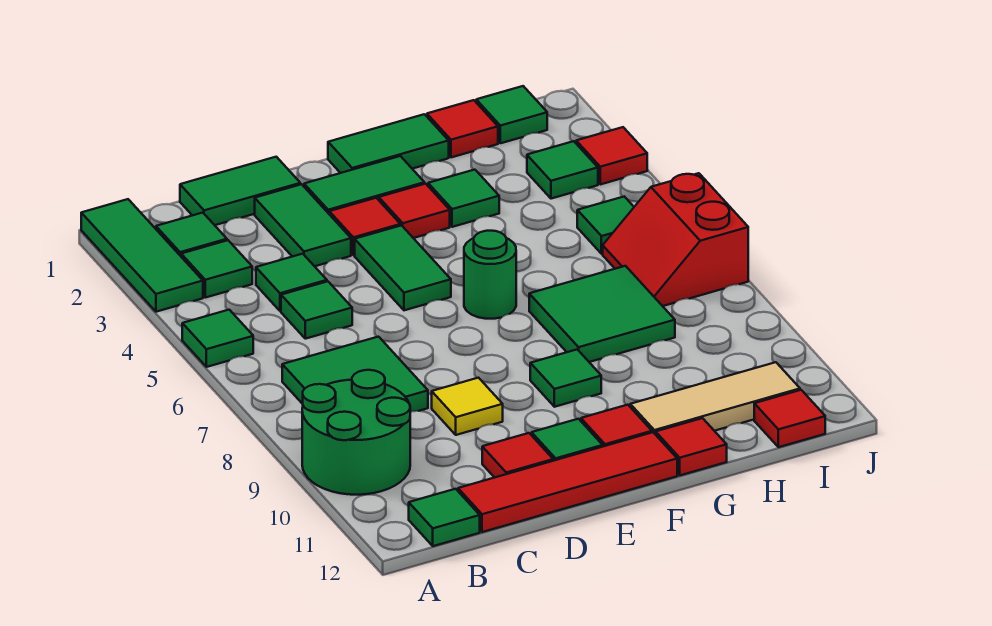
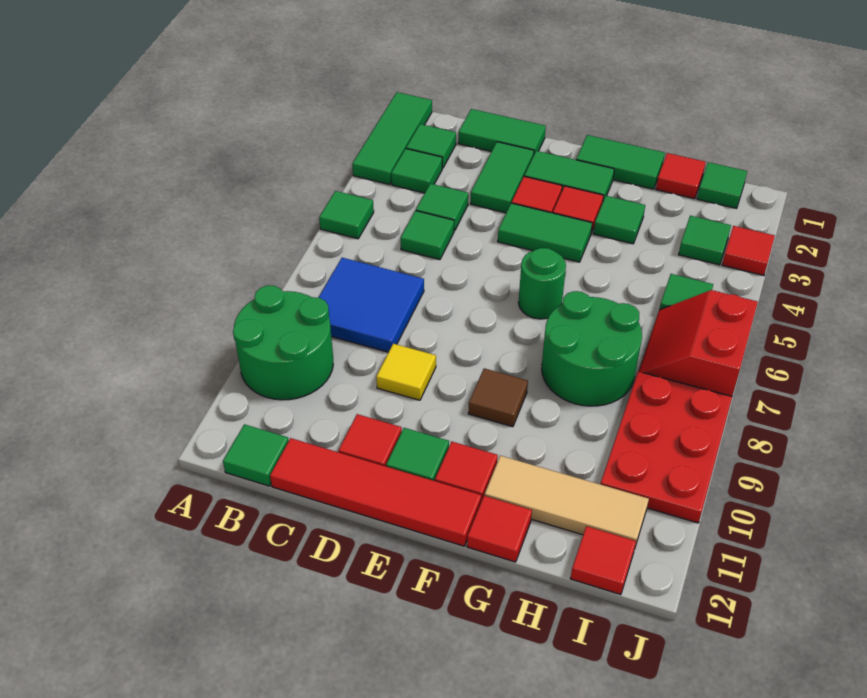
green tile B7:C8 level 1 -> blue tile B7:C8 level 1
green tile E4:E5 level 1 -> green tile E4:F4 level 1
green tile F9 level 1 -> brown tile F9 level 1
green tile G7:H8 level 1 -> green round brick G7:H8 level 1
none -> red plate I8:J10 level 1

